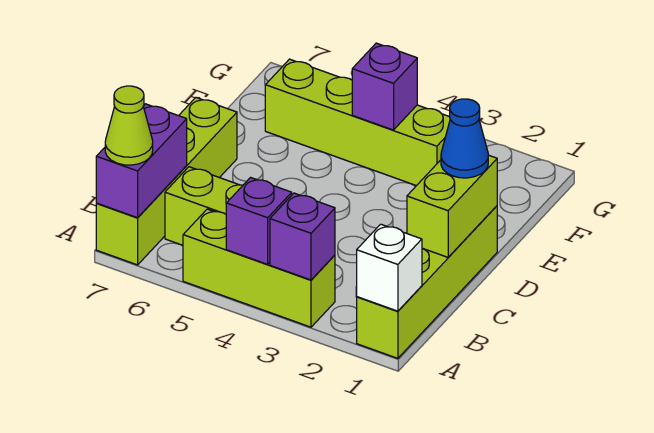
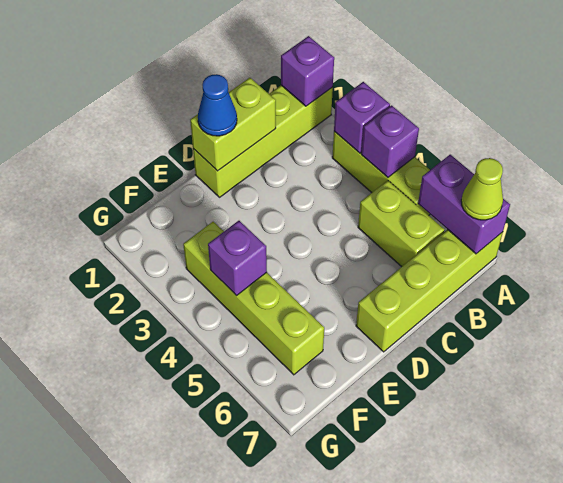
white brick A1 level 2 -> purple brick A1 level 2
purple brick A7:B7 level 2 -> purple brick A6:A7 level 2

